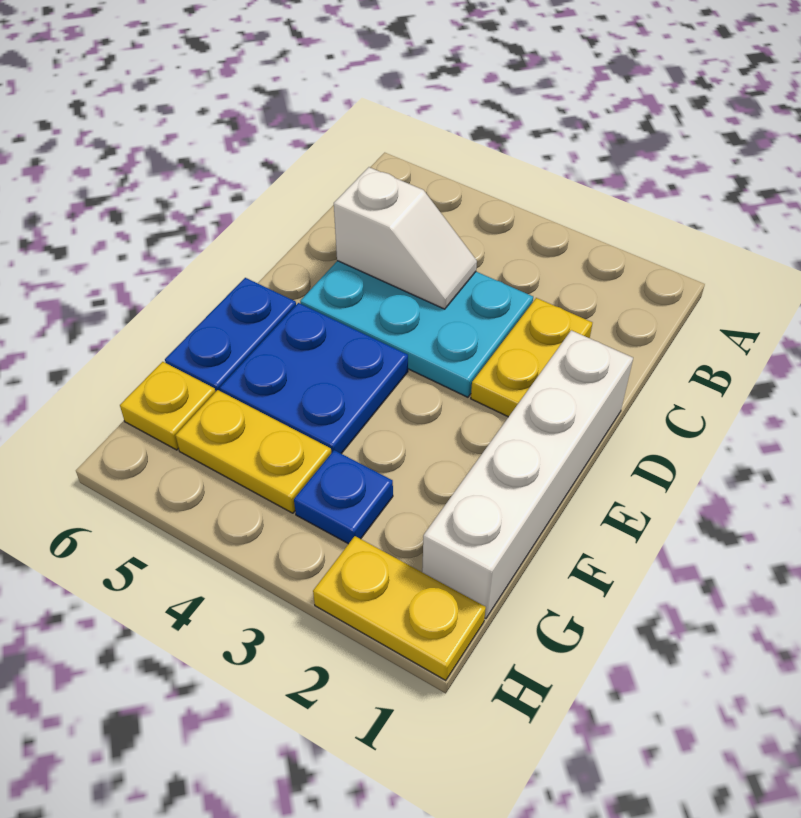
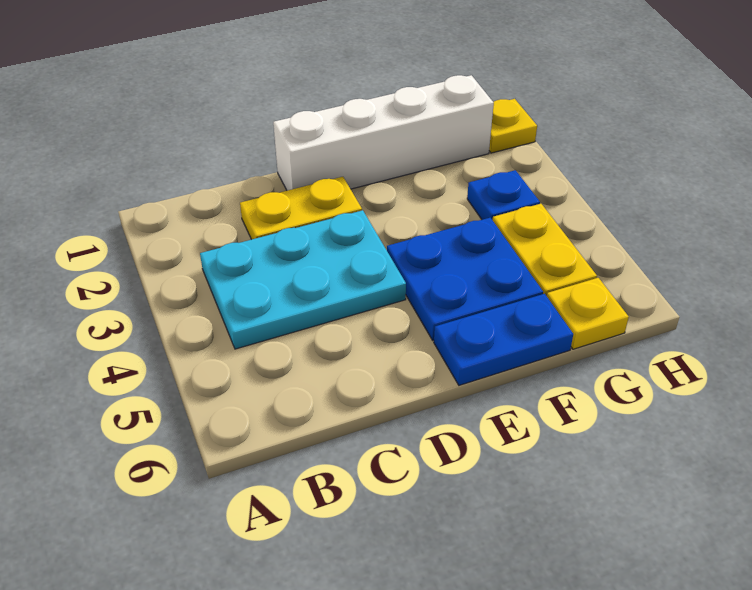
cyan plate C3:D5 level 1 -> cyan plate B3:D4 level 1
white slope C4:C5 level 2 top 5 -> none
yellow plate H1:H2 level 1 -> yellow plate H1 level 1

